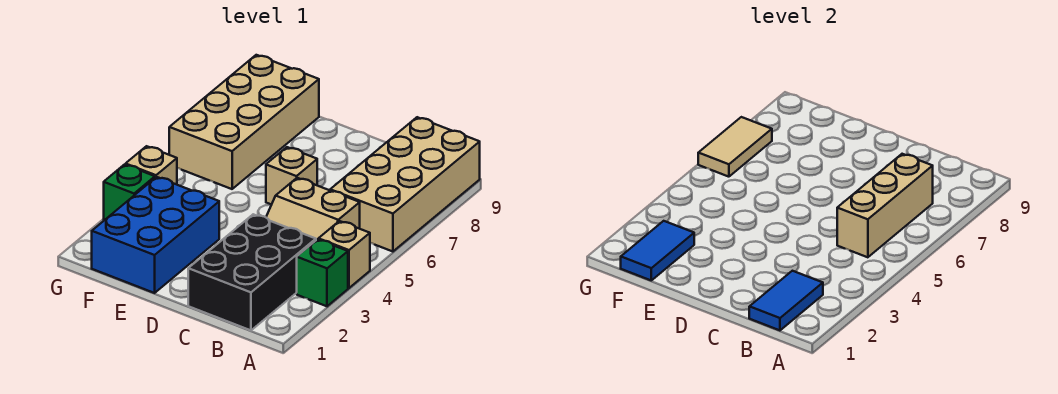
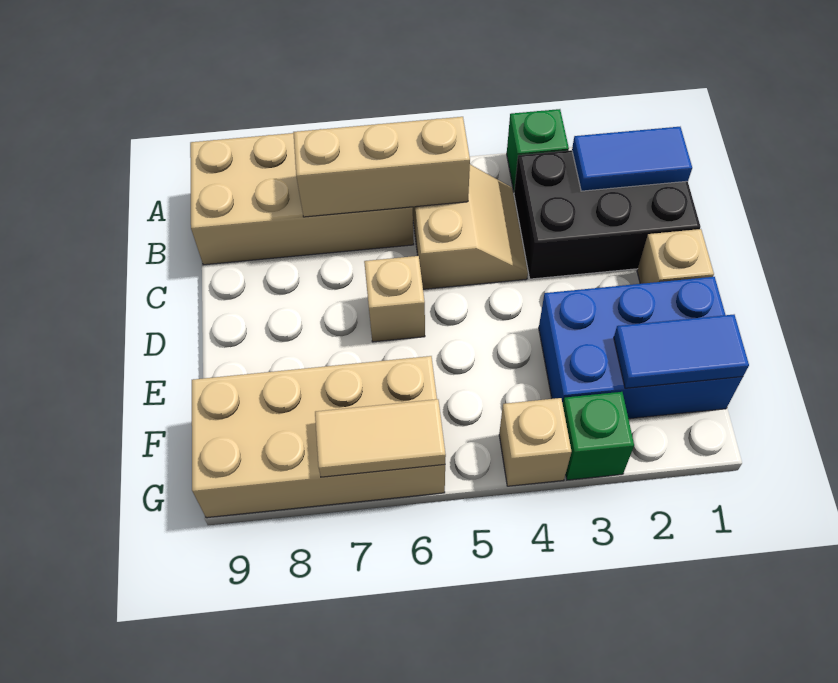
tan brick A4 level 1 -> tan brick D1 level 1

